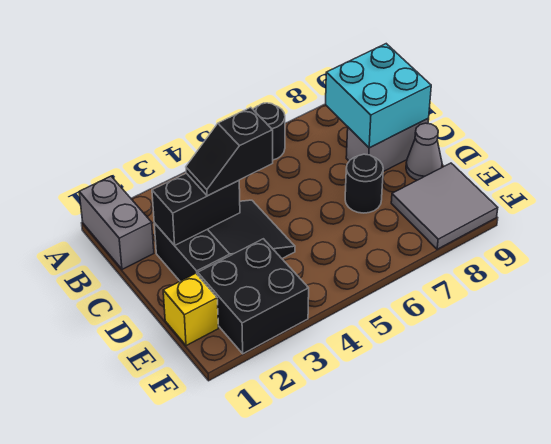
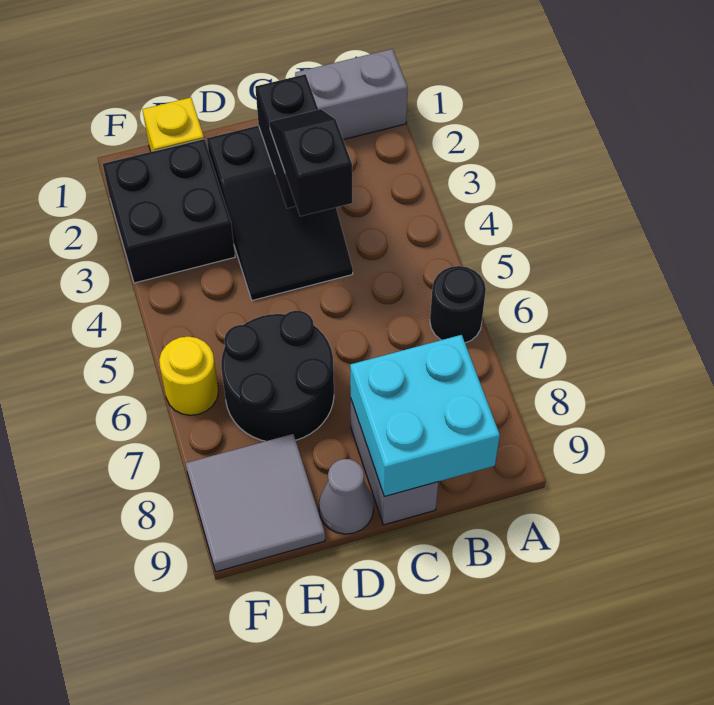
black round brick D7 level 1 -> black round brick D6:E7 level 1
none -> yellow round brick F6 level 1

